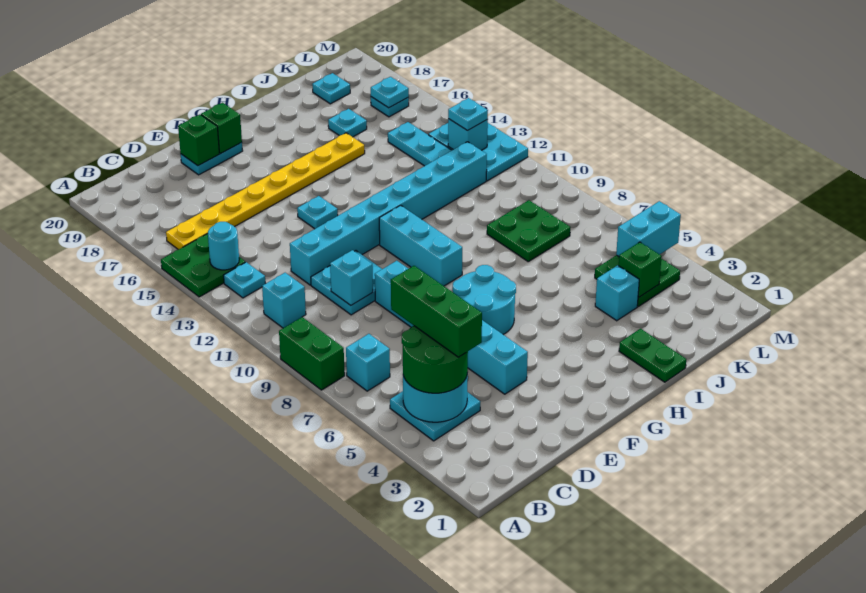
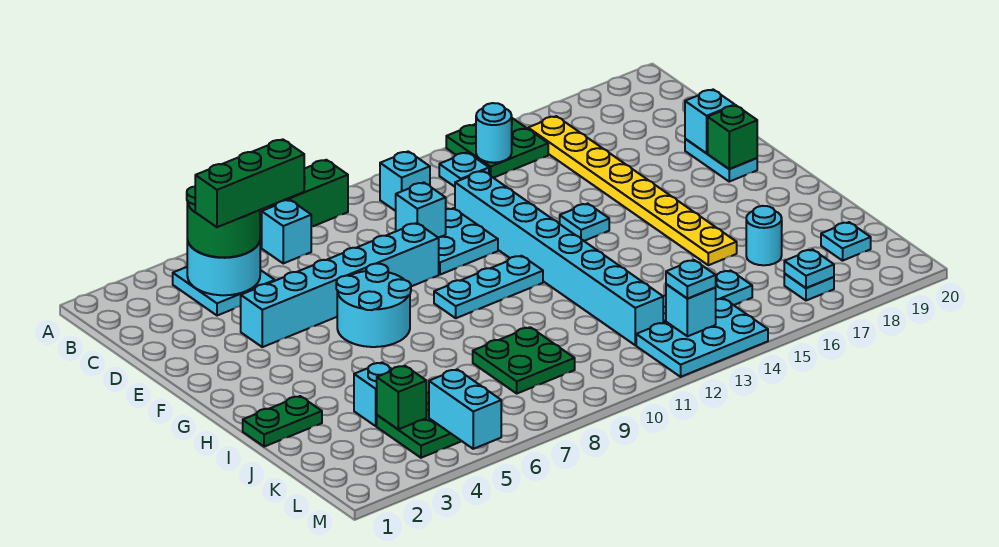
green brick E19 level 2 -> cyan brick E19 level 2
cyan brick G9:G11 level 1 -> cyan plate G9:G11 level 1
cyan plate J17 level 1 -> cyan round brick J17 level 1

